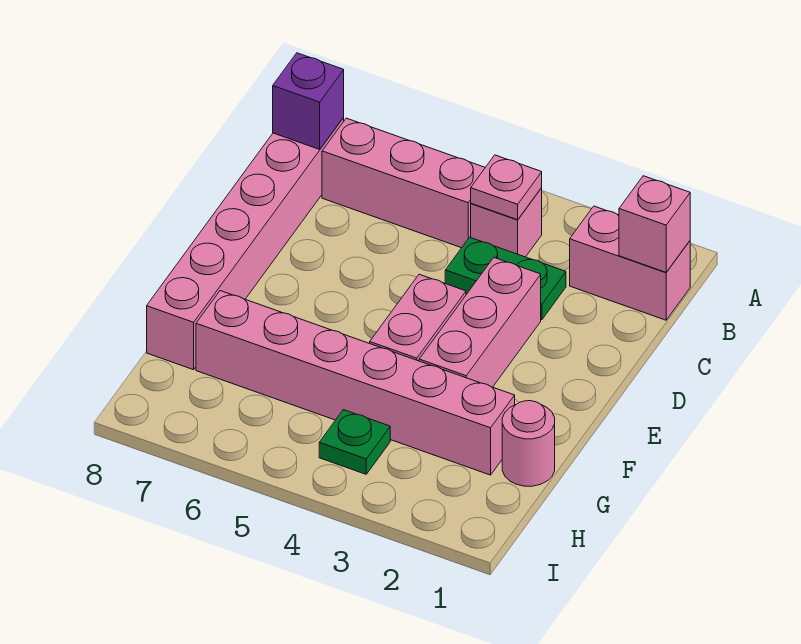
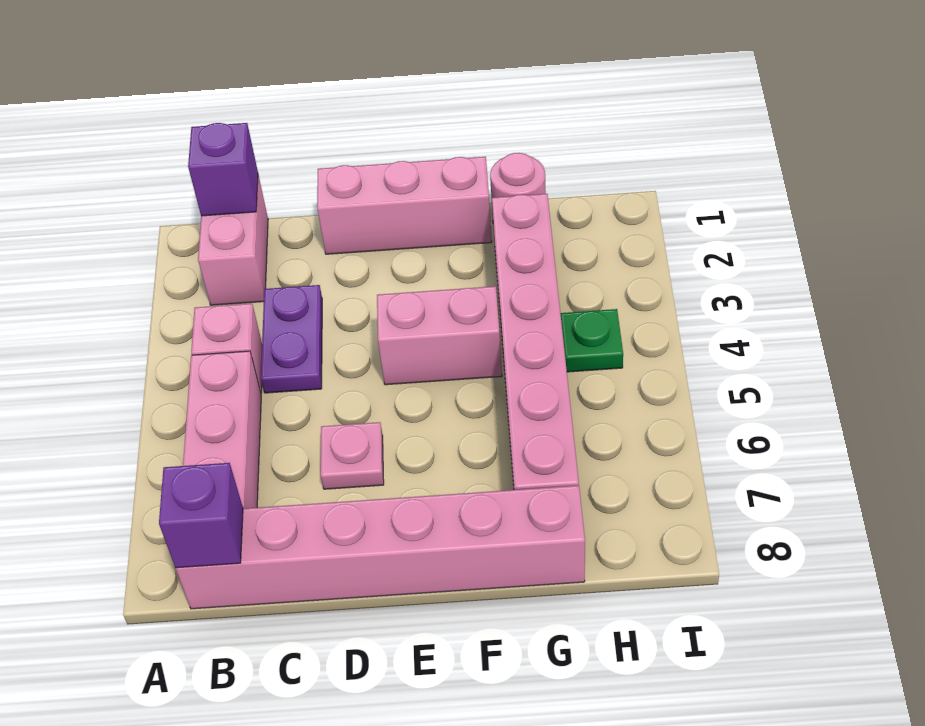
pink brick B1 level 2 -> purple brick B1 level 2
pink plate B4 level 2 -> pink plate D6 level 1
green plate C3:C4 level 1 -> purple plate C3:C4 level 1
pink brick D3:F3 level 1 -> pink brick D1:F1 level 1

